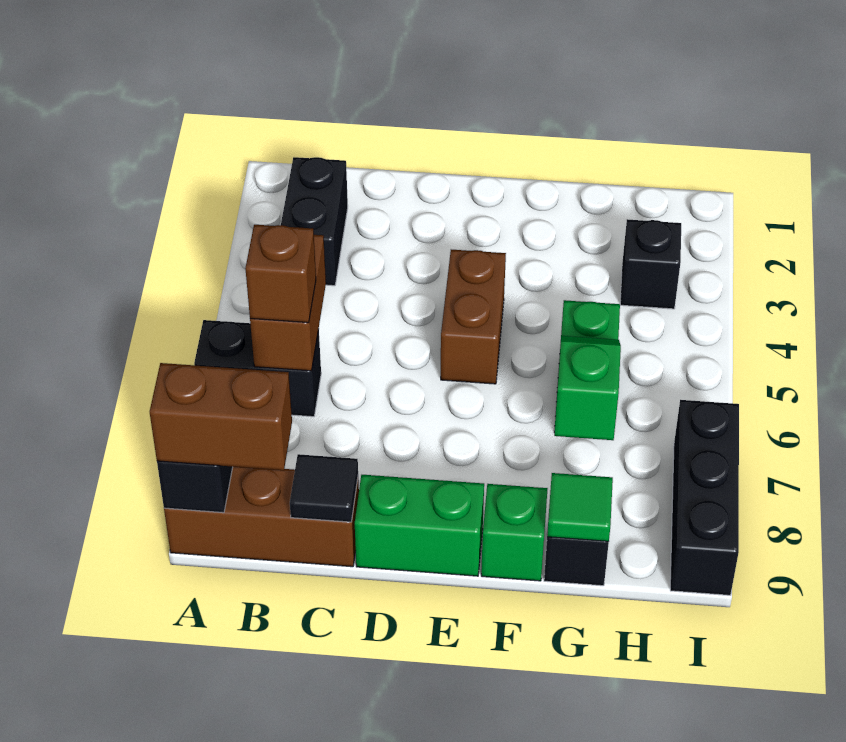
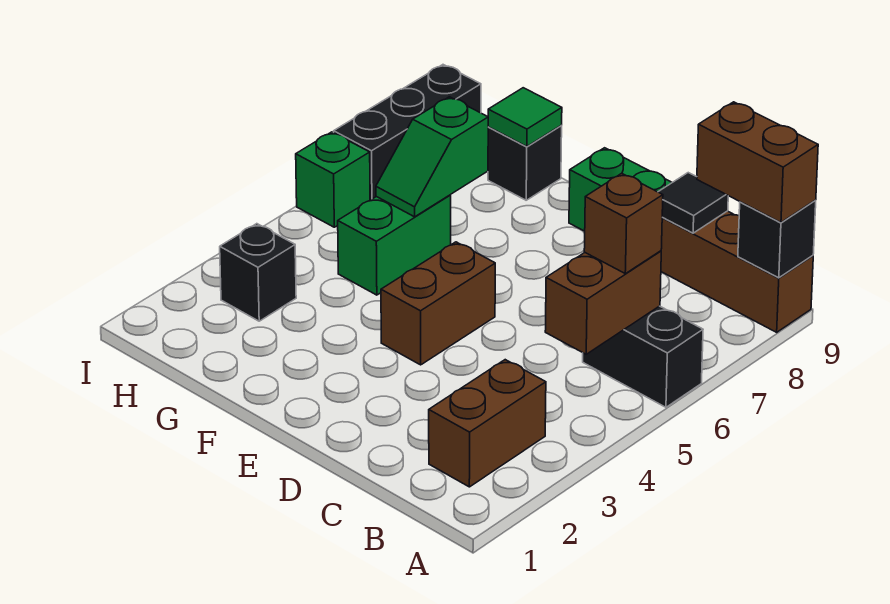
black brick B2:B3 level 1 -> brown brick B2:B3 level 1
green brick F9 level 1 -> green brick I6 level 1

